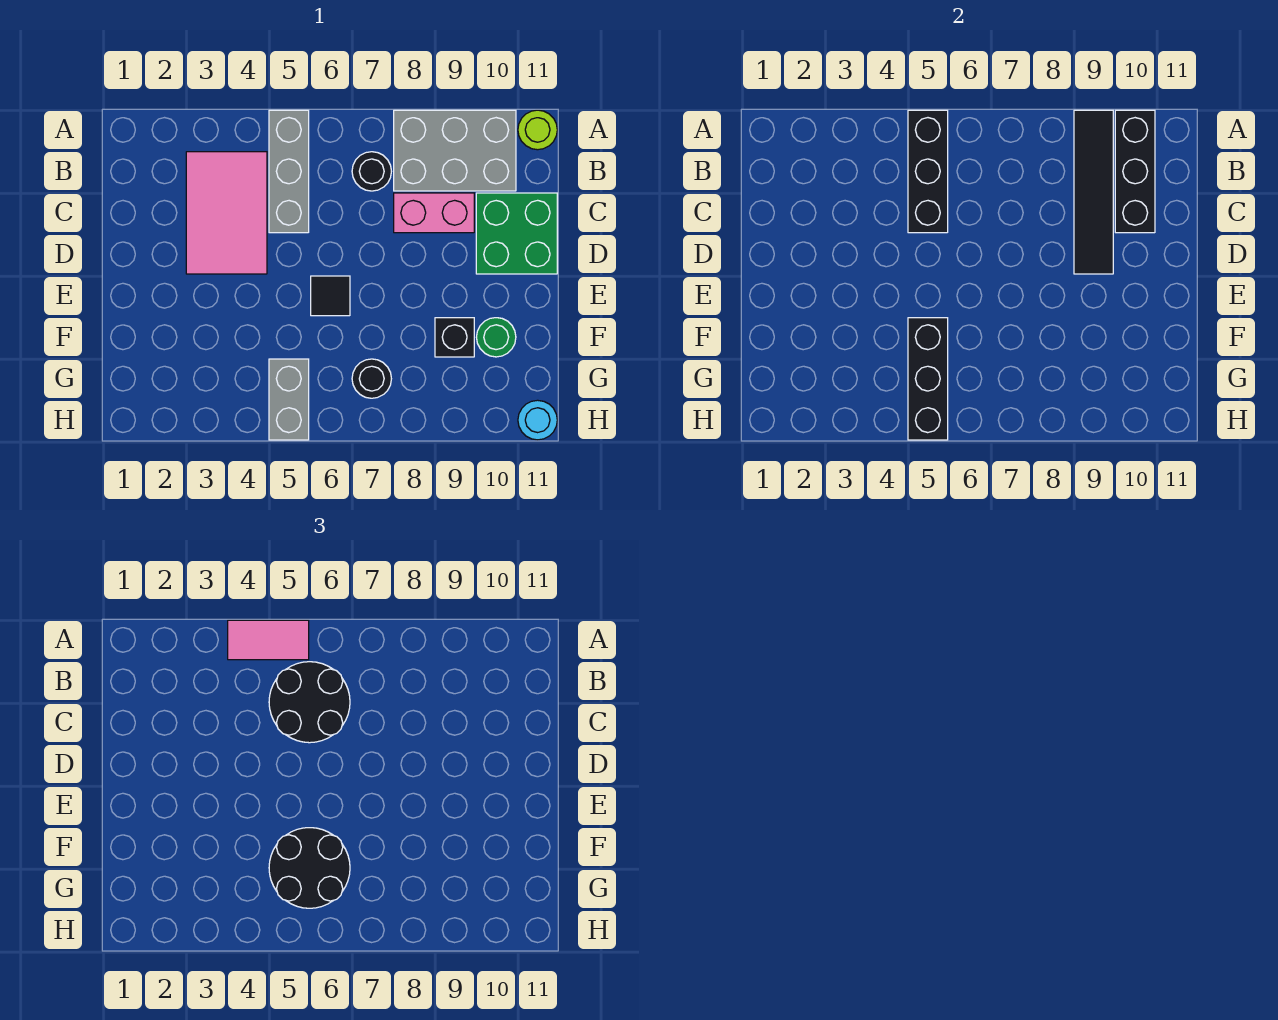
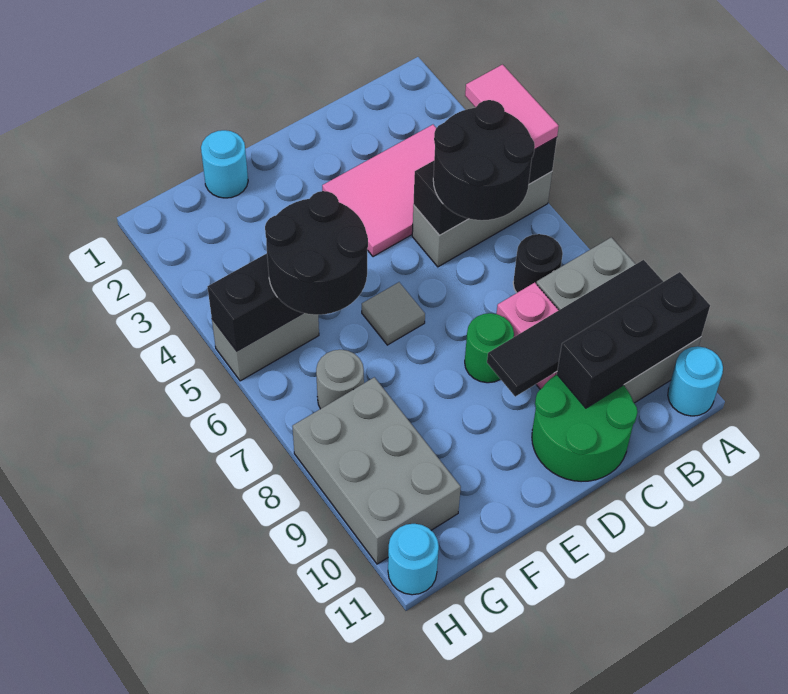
lime round brick A11 level 1 -> cyan round brick A11 level 1
green brick C10:D11 level 1 -> green round brick C10:D11 level 1
black tile E6 level 1 -> grey tile E6 level 1
none -> cyan round brick F1 level 1
black brick F9 level 1 -> none
green round brick F10 level 1 -> green round brick D8 level 1
black round brick G7 level 1 -> grey round brick G7 level 1
none -> grey brick G8:H10 level 1

